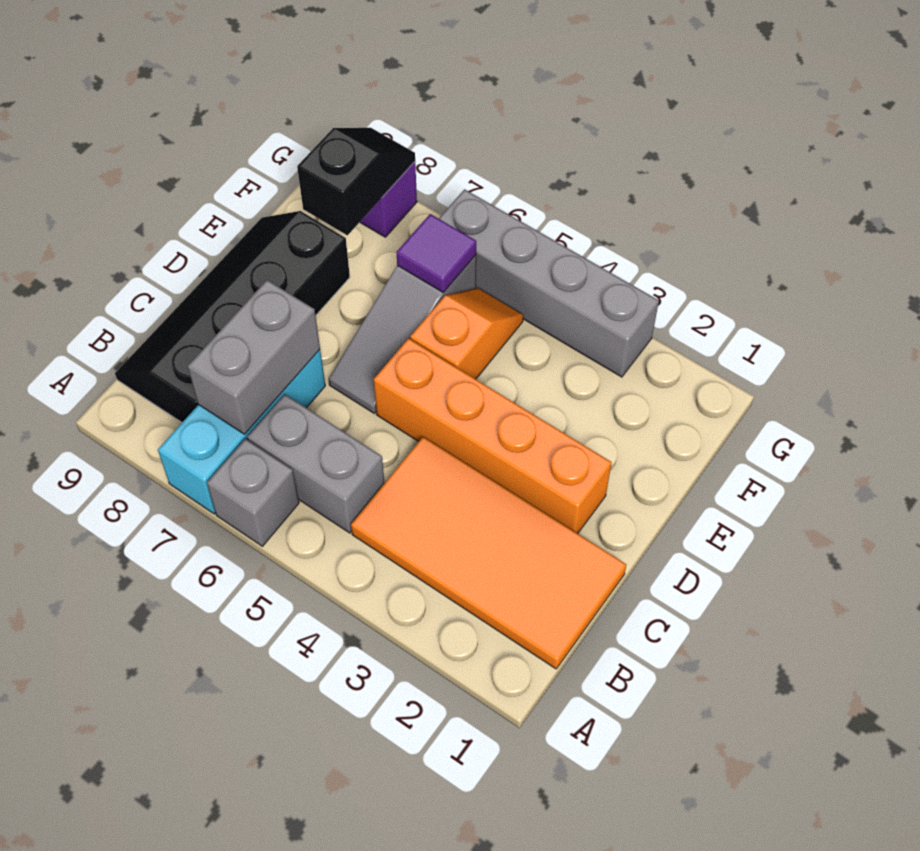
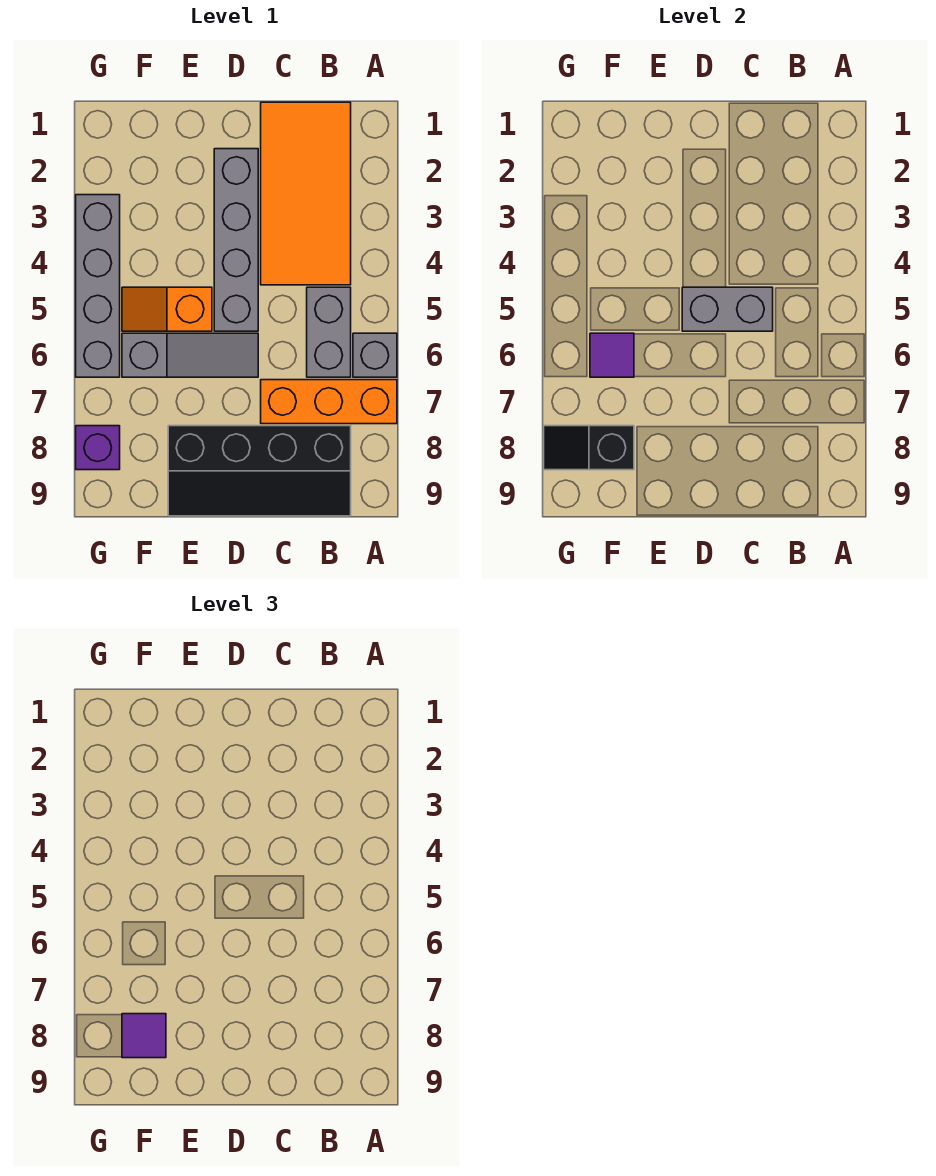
cyan brick A7:C7 level 1 -> orange brick A7:C7 level 1
grey brick B7:C7 level 2 -> grey brick C5:D5 level 2
orange brick D2:D5 level 1 -> grey brick D2:D5 level 1
none -> purple tile F8 level 3

